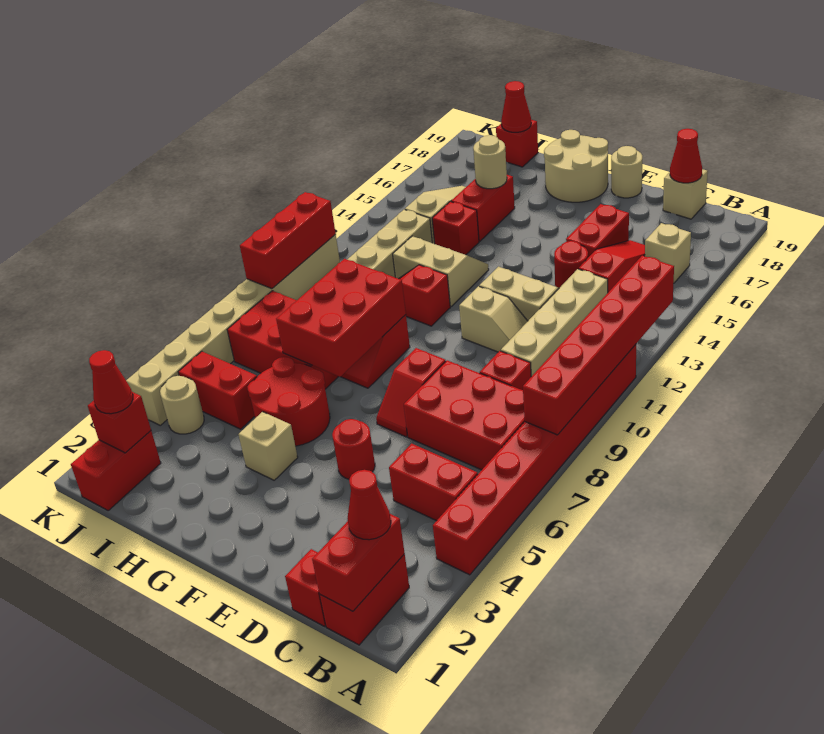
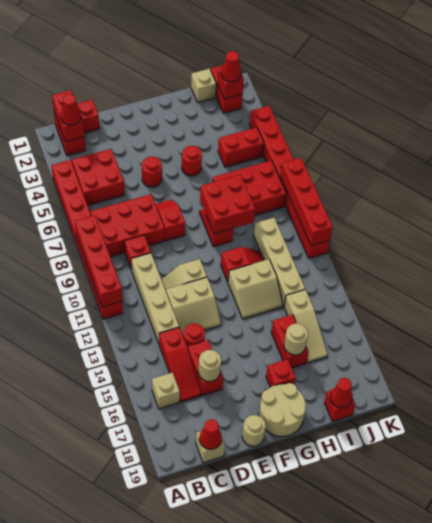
red brick A8:A13 level 2 -> red brick A8:A11 level 2
red brick B5:C5 level 1 -> red brick B4:C5 level 1
tan brick G4 level 1 -> tan brick I1 level 1
red round brick G5:H6 level 1 -> red round brick G5 level 1
red brick G7:H9 level 2 -> red brick G8:H9 level 2
red brick H14 level 1 -> red brick G17 level 1
tan round brick J4 level 1 -> tan round brick D16 level 2
tan brick K4:K11 level 1 -> red brick K4:K11 level 1
red brick K9:K11 level 2 -> red brick K8:K11 level 2

